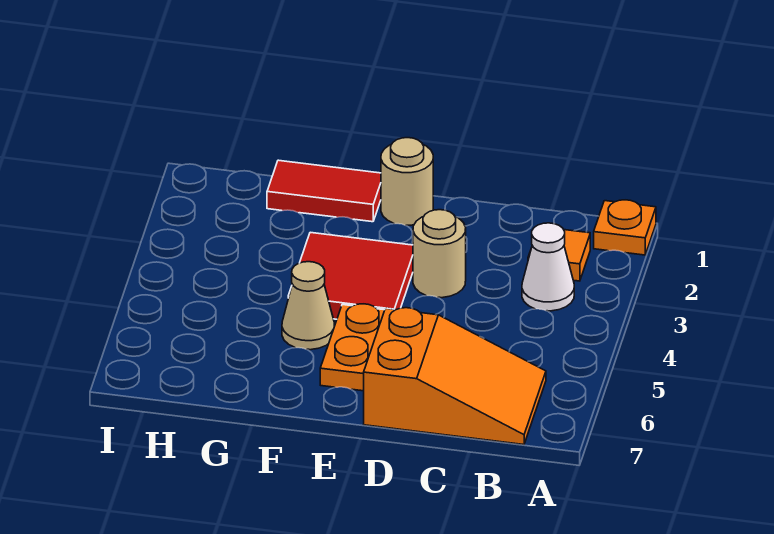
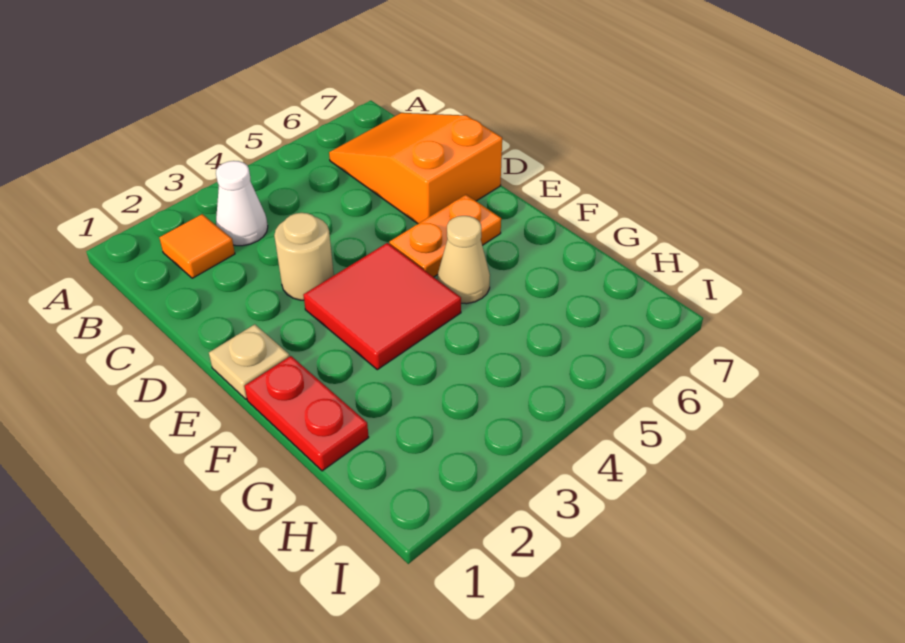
orange plate A1 level 1 -> none
tan round brick E1 level 1 -> tan plate E1 level 1
red tile F1:G1 level 1 -> red plate F1:G1 level 1

